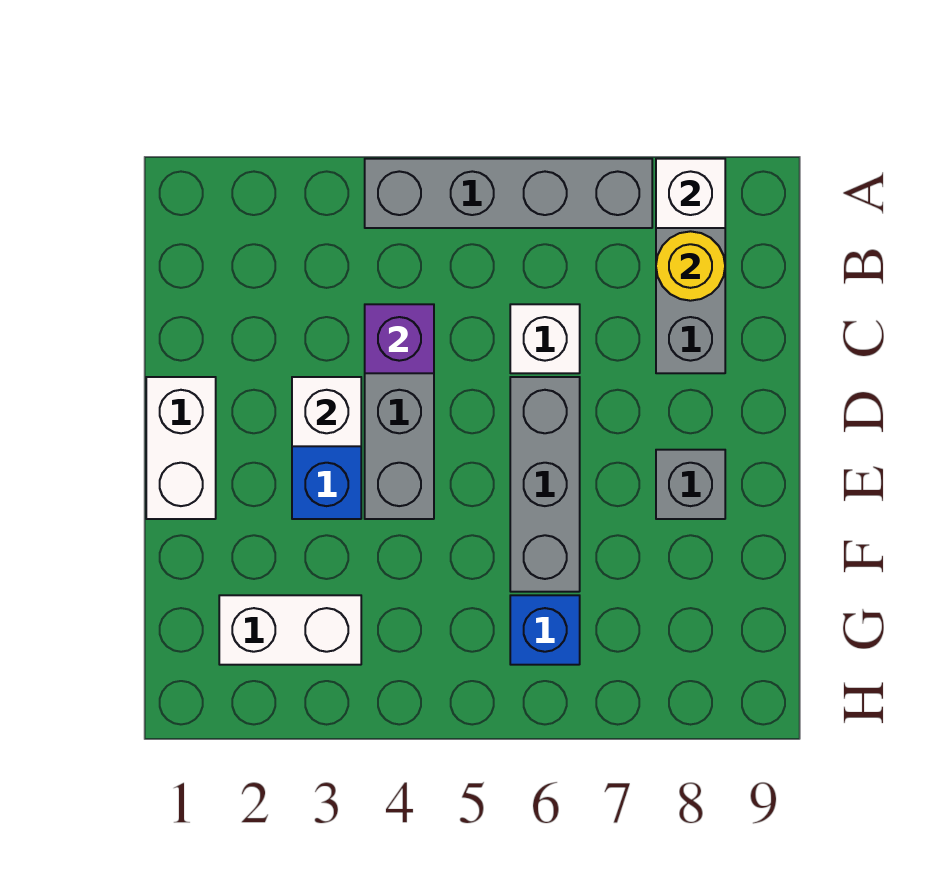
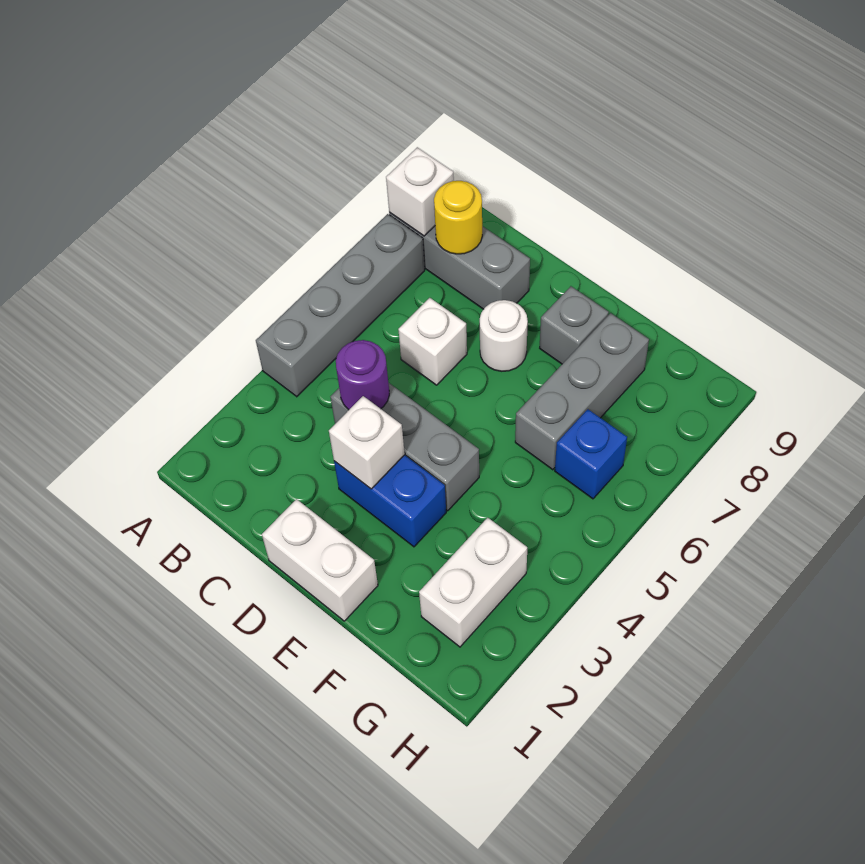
purple brick C4 level 2 -> purple round brick C4 level 2
grey brick D6:F6 level 1 -> grey brick F6:F8 level 1
none -> white round brick D7 level 1

